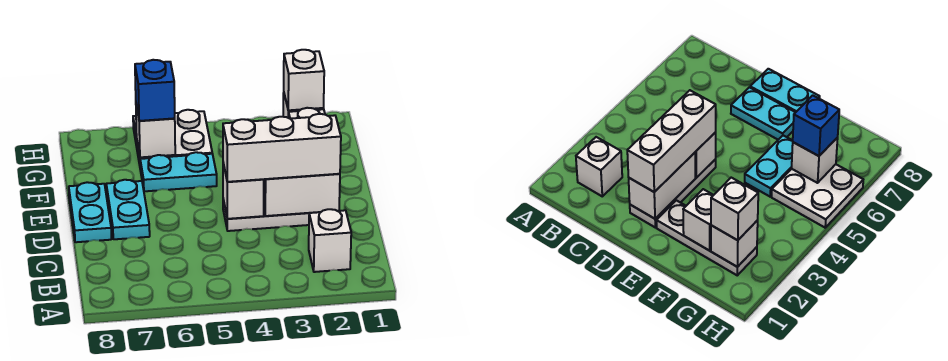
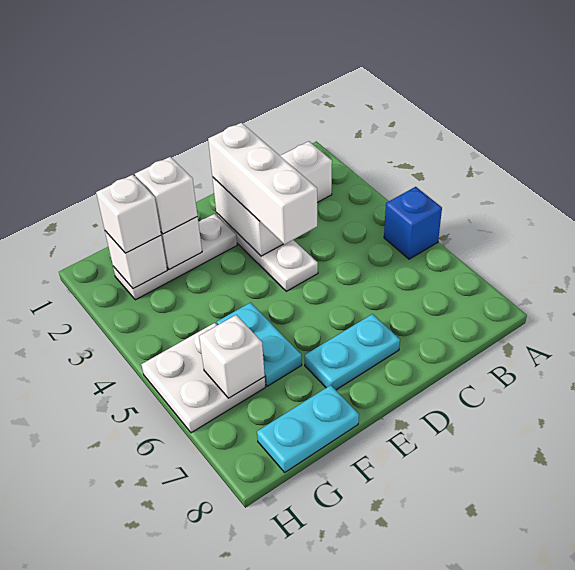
white brick D4 level 2 -> white brick F2 level 3
cyan plate D8:E8 level 1 -> cyan plate F8:G8 level 1
blue brick G6 level 3 -> blue brick A5 level 1

